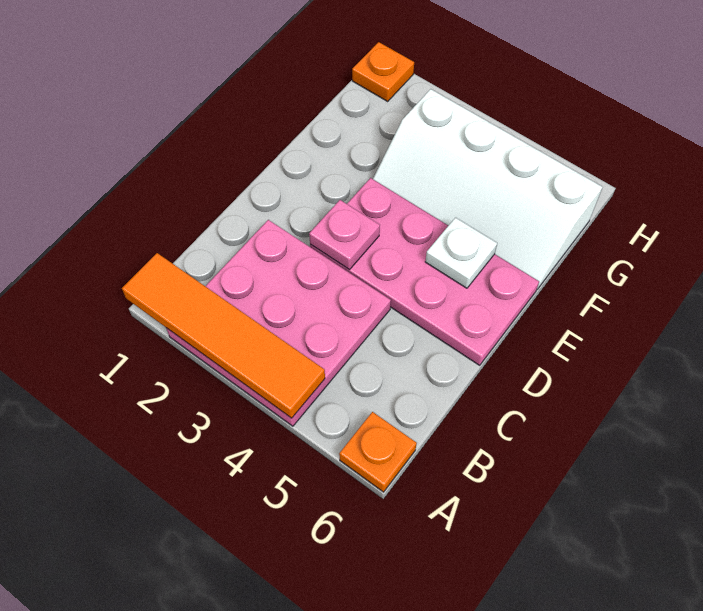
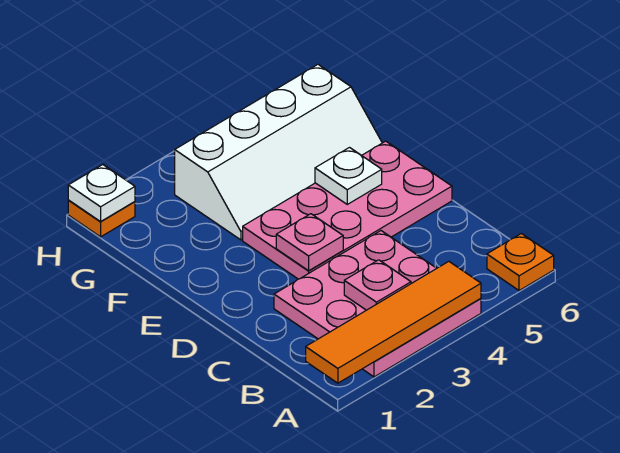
none -> pink plate B3 level 2
none -> white plate H1 level 2

